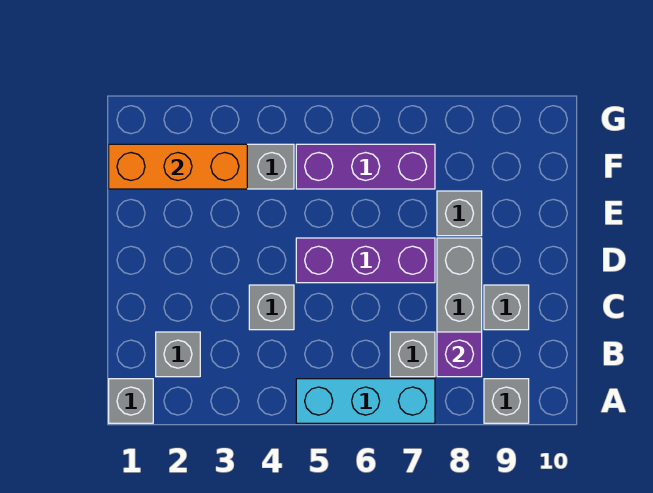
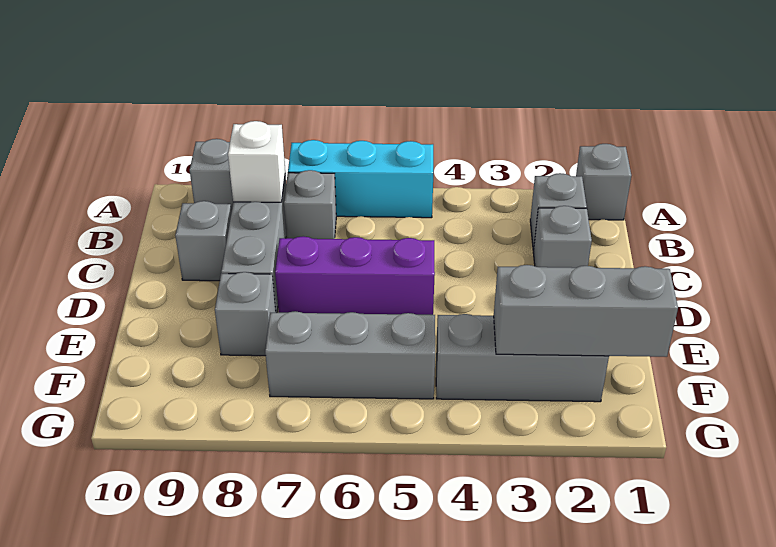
purple brick B8 level 2 -> white brick B8 level 2
grey brick C4 level 1 -> grey brick C2 level 1
orange brick F1:F3 level 2 -> grey brick F1:F3 level 2
purple brick F5:F7 level 1 -> grey brick F5:F7 level 1

